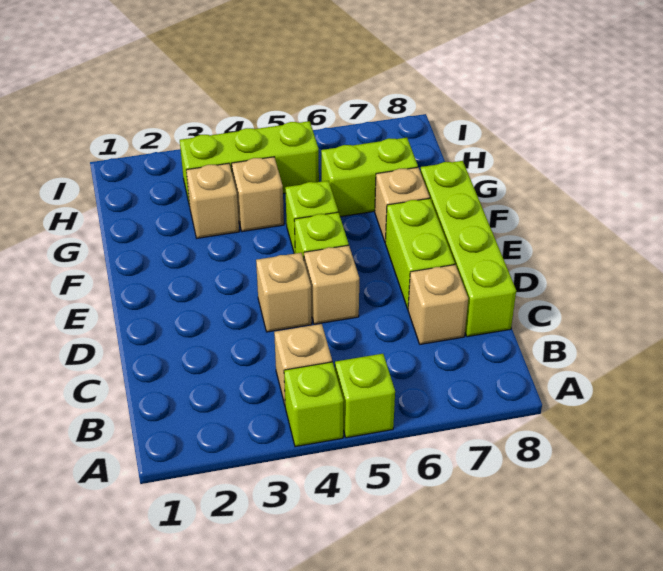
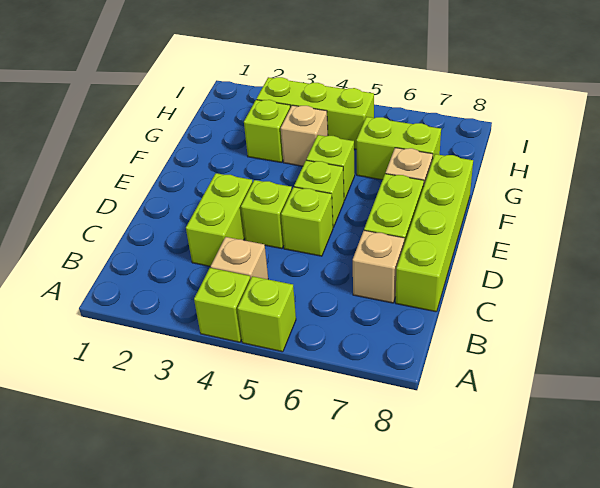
none -> lime brick C3:D3 level 1
tan brick D4 level 1 -> lime brick D4 level 1
tan brick D5 level 1 -> lime brick D5 level 1
tan brick G3 level 1 -> lime brick G3 level 1

